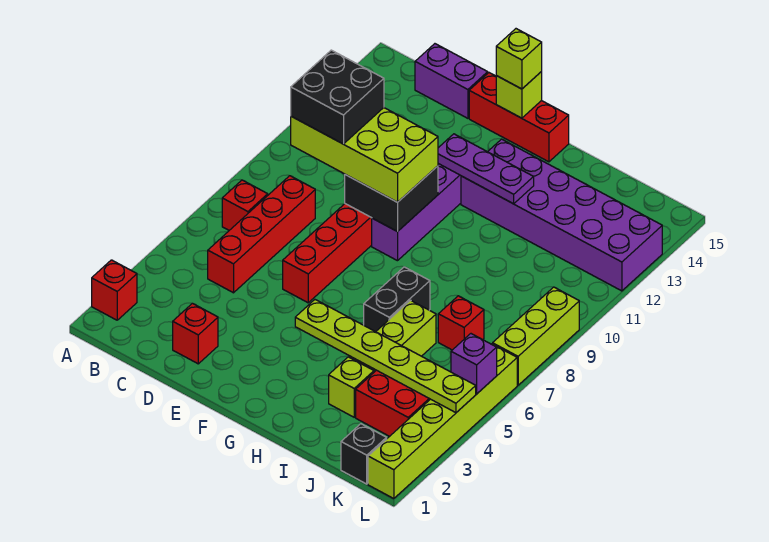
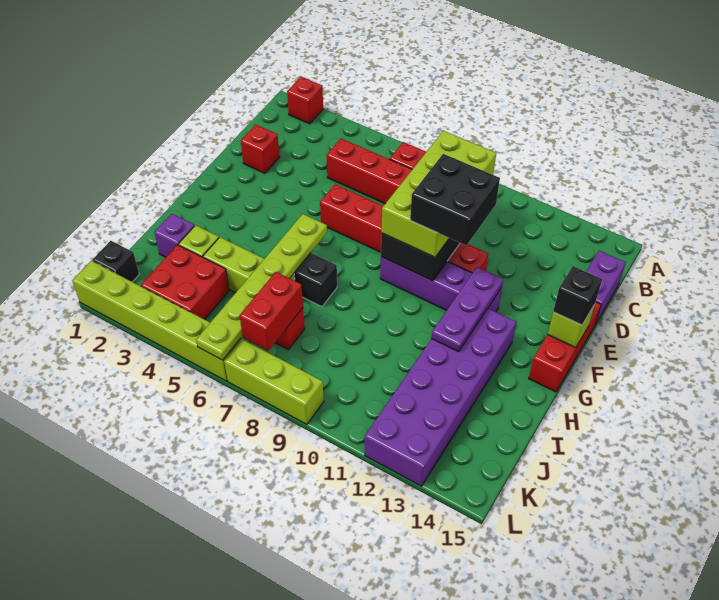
black brick C9:D10 level 4 -> black brick E10:F11 level 4
lime brick F15 level 3 -> black brick F15 level 3
lime plate G4:L4 level 2 -> lime plate G6:L6 level 2
none -> red brick J7:K7 level 2
purple brick L5 level 2 -> purple brick I2 level 1

